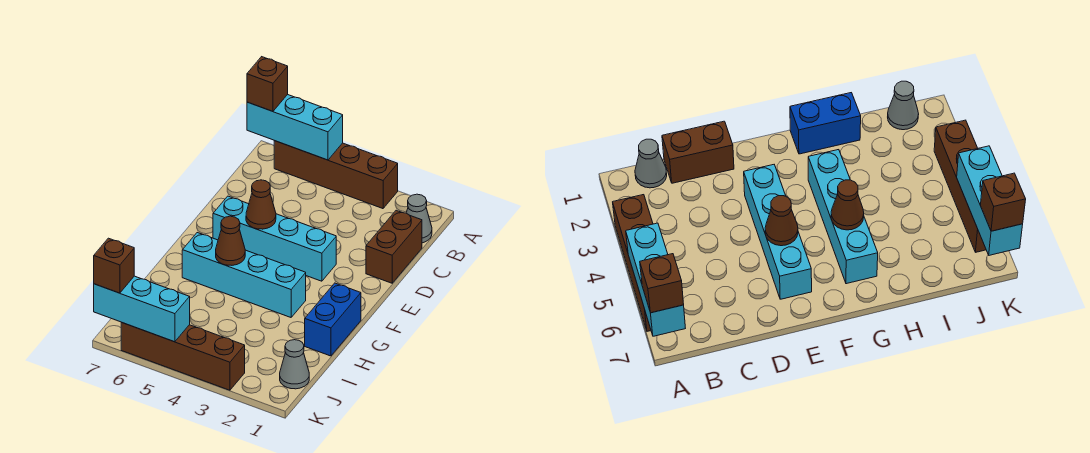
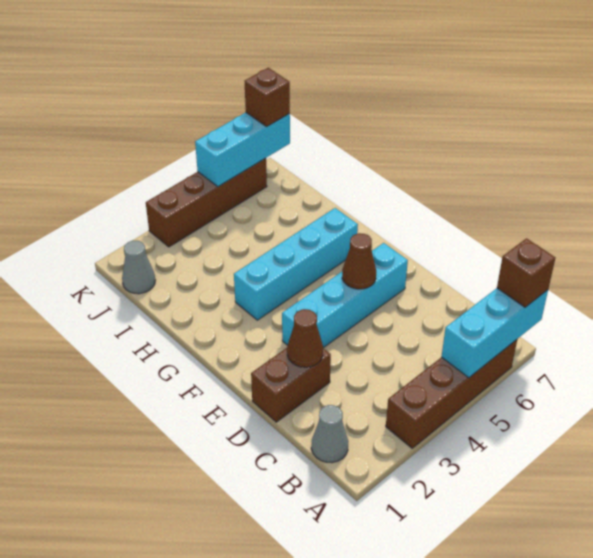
brown brick C1:D1 level 1 -> brown brick D1:D2 level 1
blue brick G1:H1 level 1 -> none
brown cone G5 level 2 -> brown cone D2 level 2

